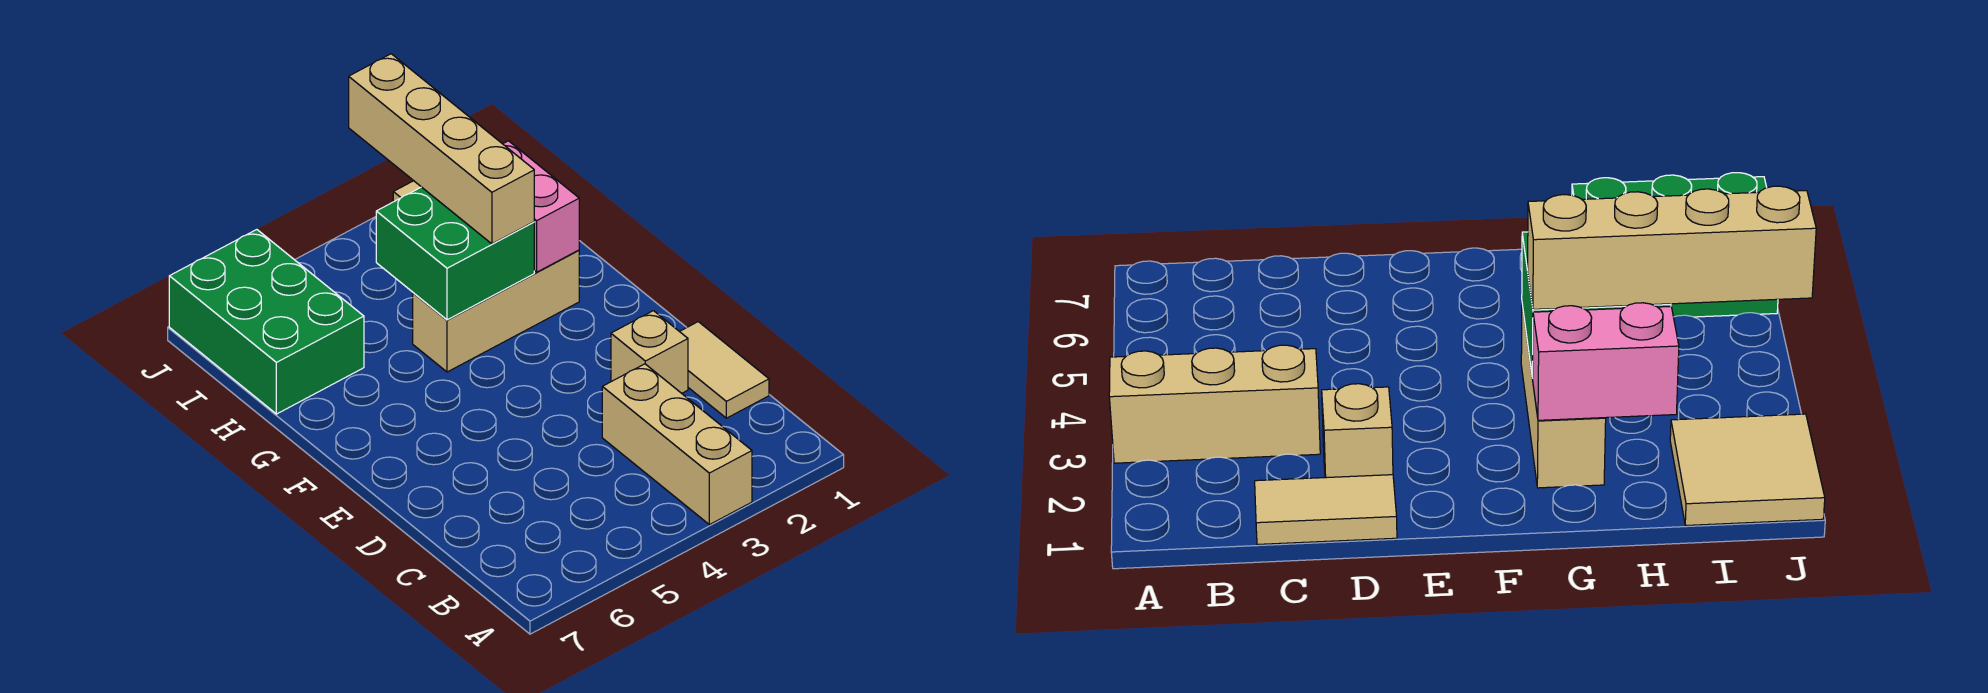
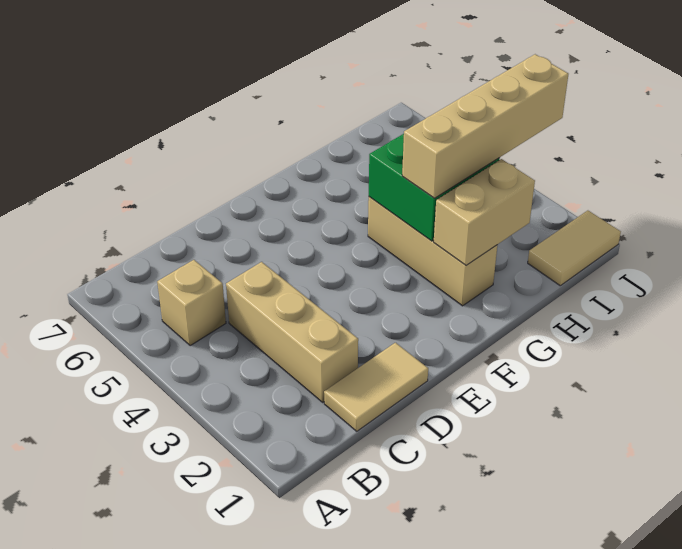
tan brick A3:C3 level 1 -> tan brick C2:C4 level 1
tan brick D2 level 1 -> tan brick B5 level 1
pink brick G2:H2 level 2 -> tan brick G2:H2 level 2
green brick H6:J7 level 1 -> none
tan tile I1:J2 level 1 -> tan tile I1:J1 level 1

